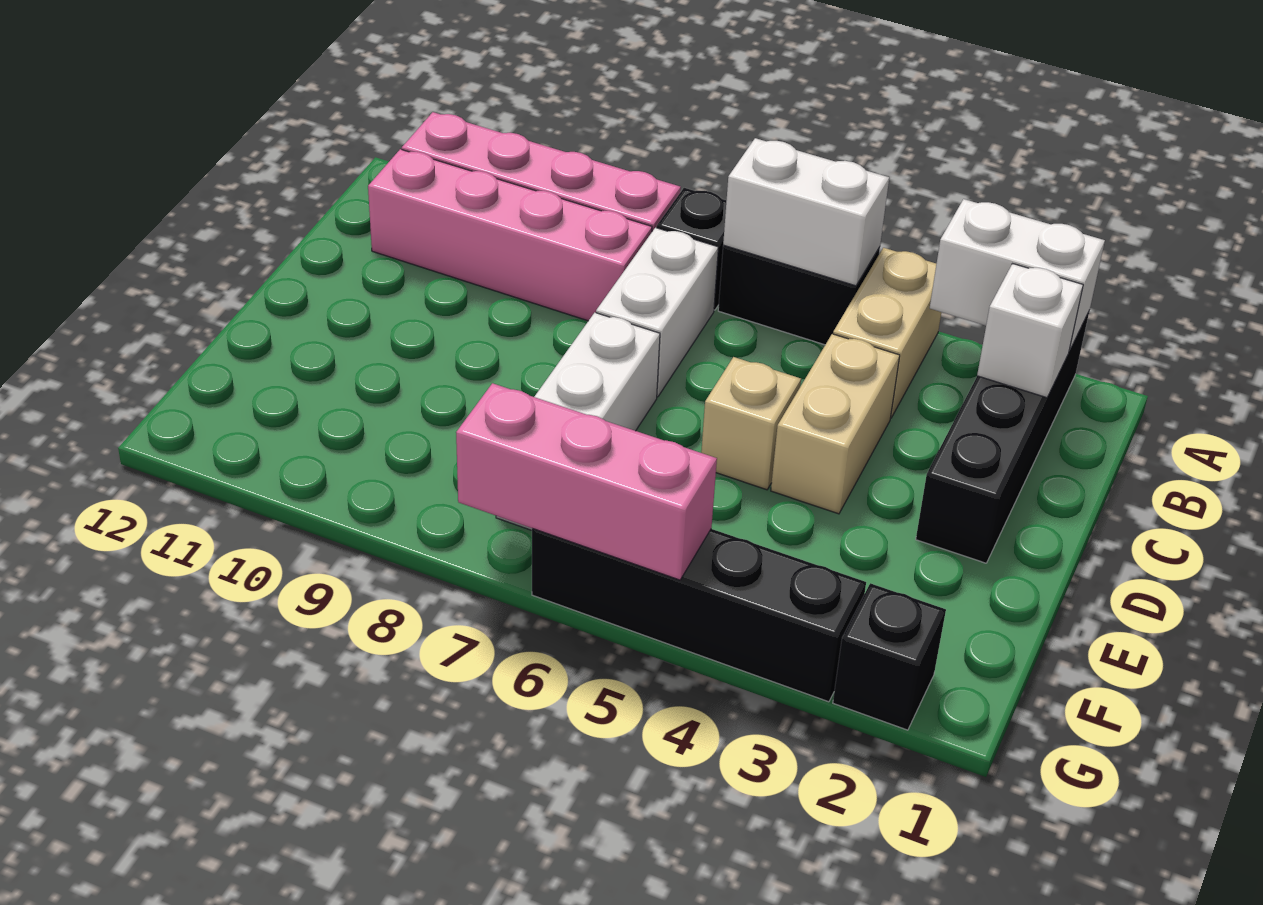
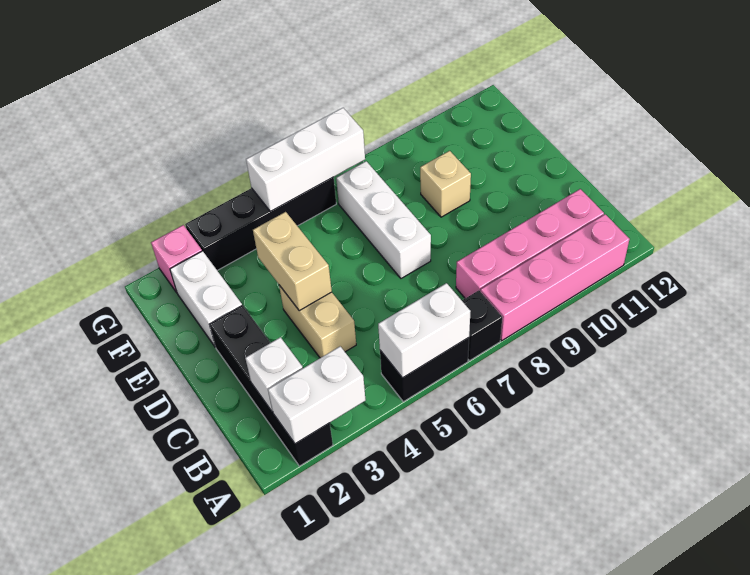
tan brick A4:B4 level 1 -> tan brick D4:E4 level 2
white brick B7:C7 level 1 -> white brick E2:F2 level 1
tan brick D5 level 1 -> tan brick E9 level 1
black brick G2 level 1 -> pink brick G2 level 1
pink brick G5:G7 level 2 -> white brick G5:G7 level 2

